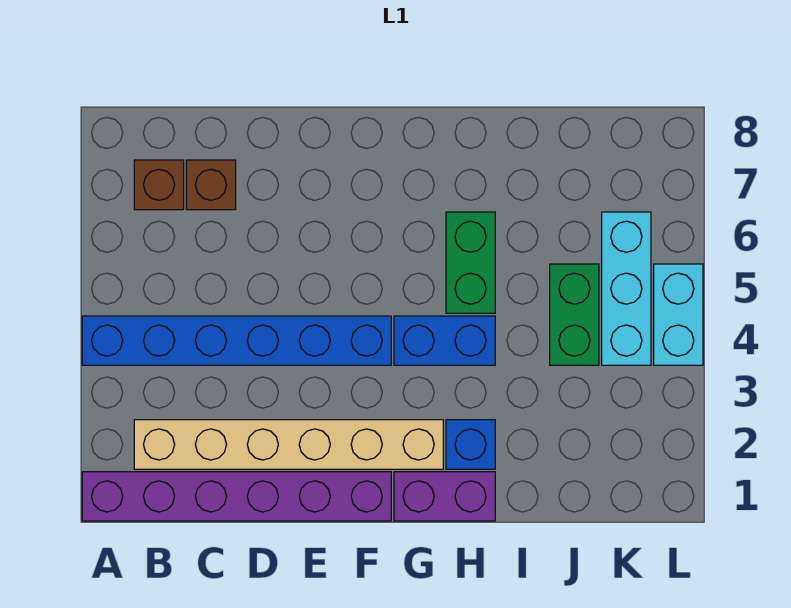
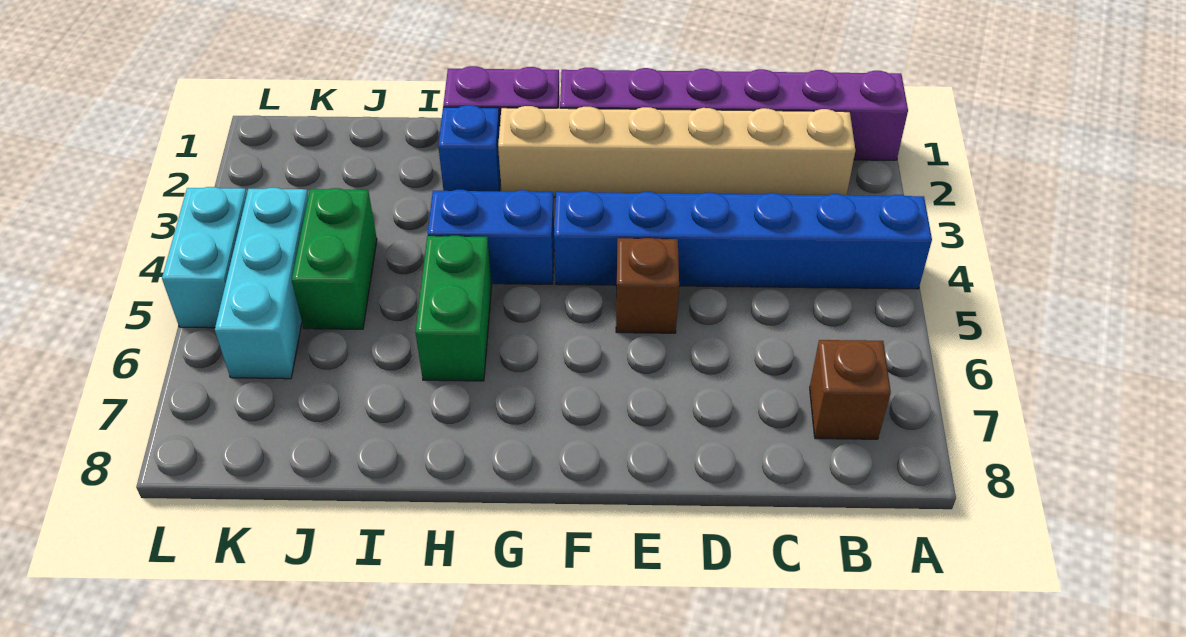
brown brick C7 level 1 -> brown brick E5 level 1

